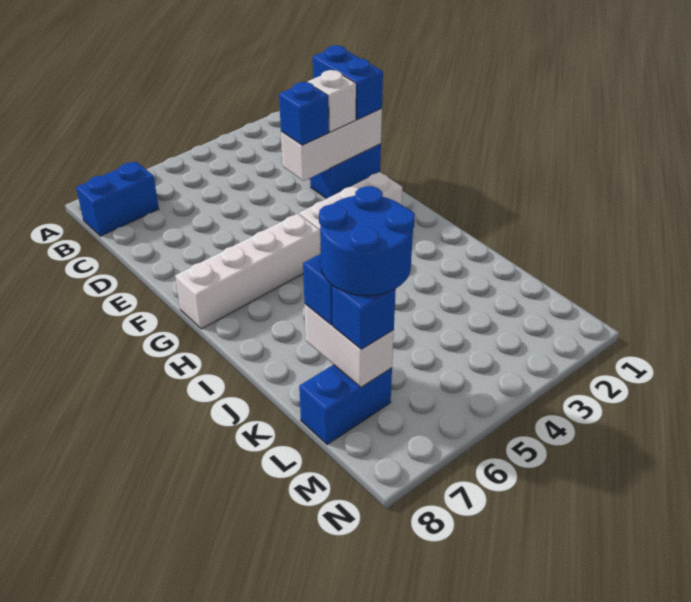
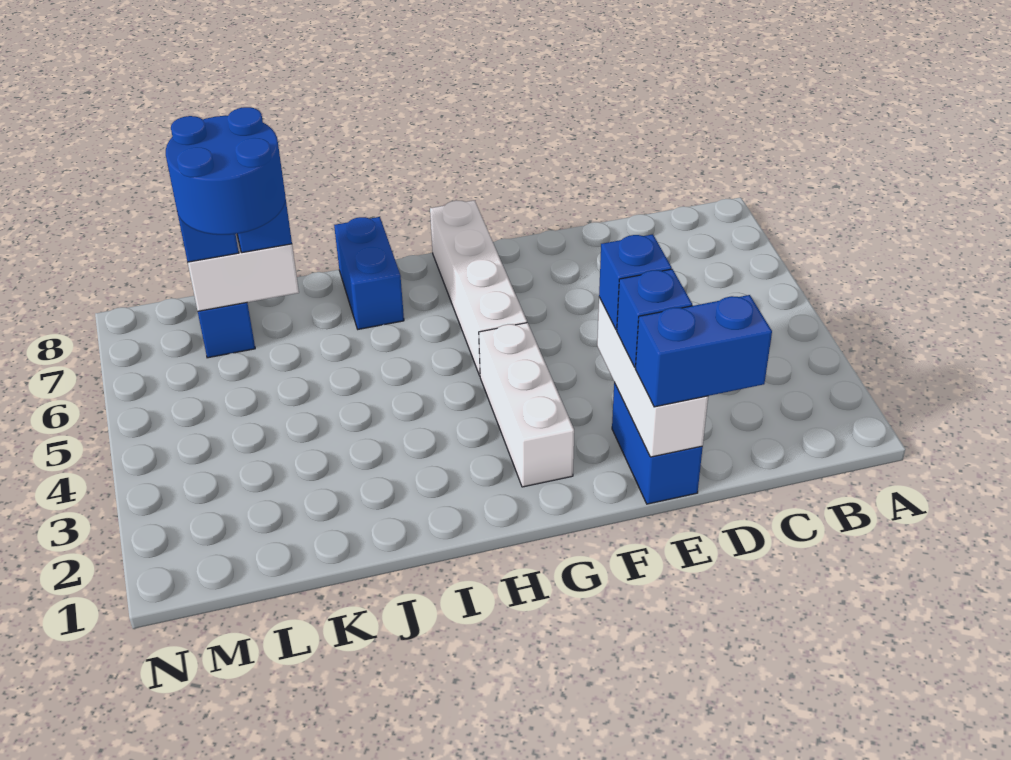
blue brick B7:B8 level 1 -> blue brick I7:I8 level 1
white brick E2 level 3 -> blue brick E2 level 3

